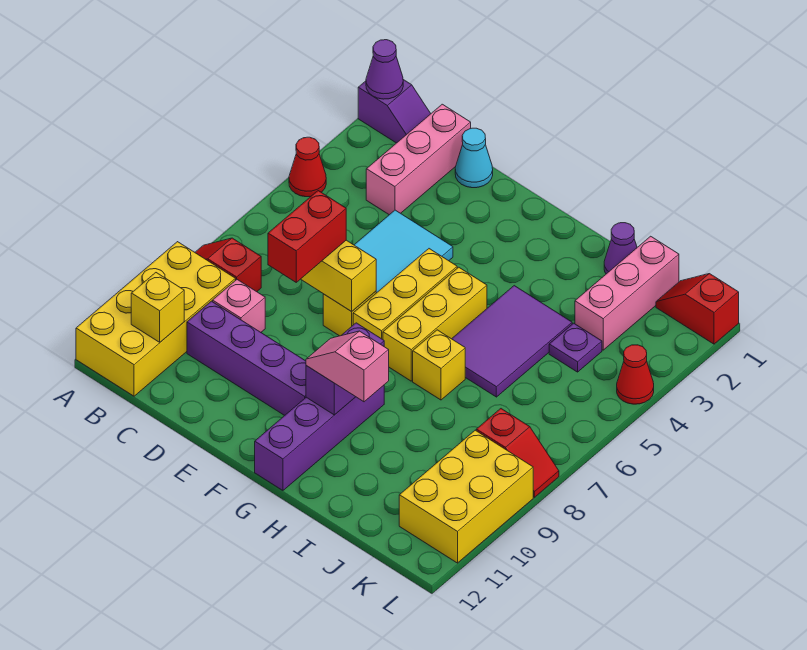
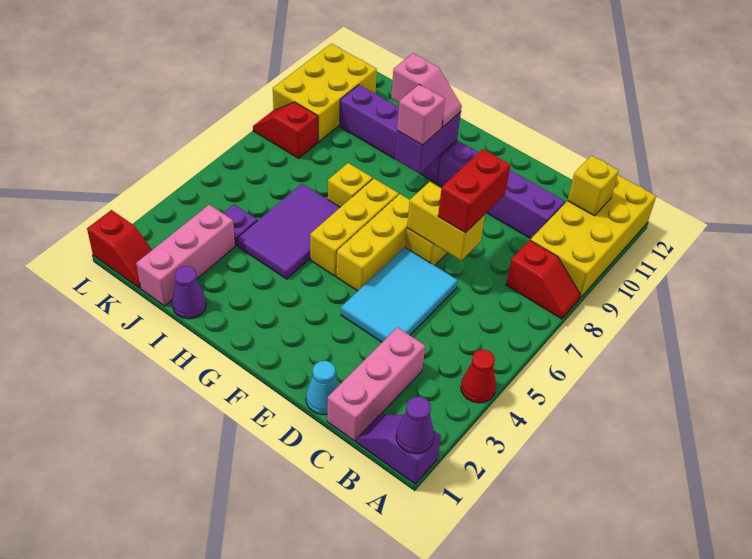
pink brick C9 level 1 -> pink brick G9 level 3
purple brick G9:G12 level 1 -> purple brick G10:J10 level 1
red cone L4 level 1 -> none

